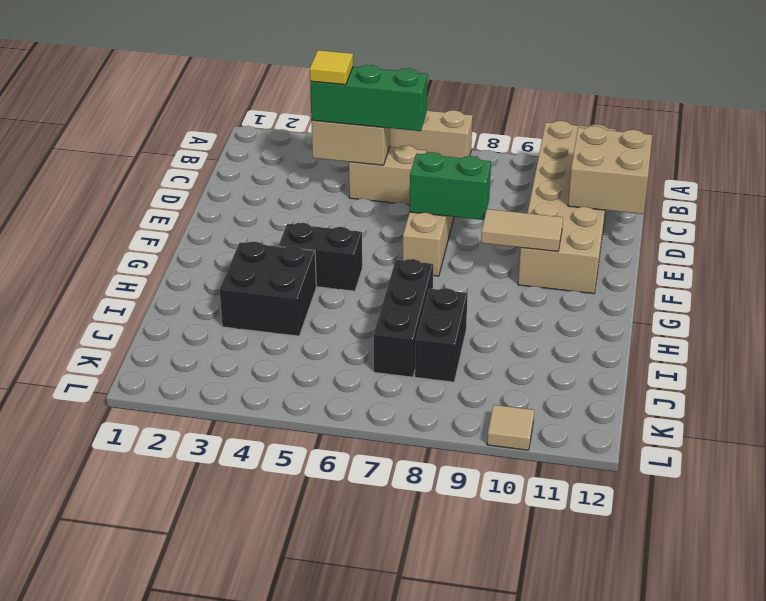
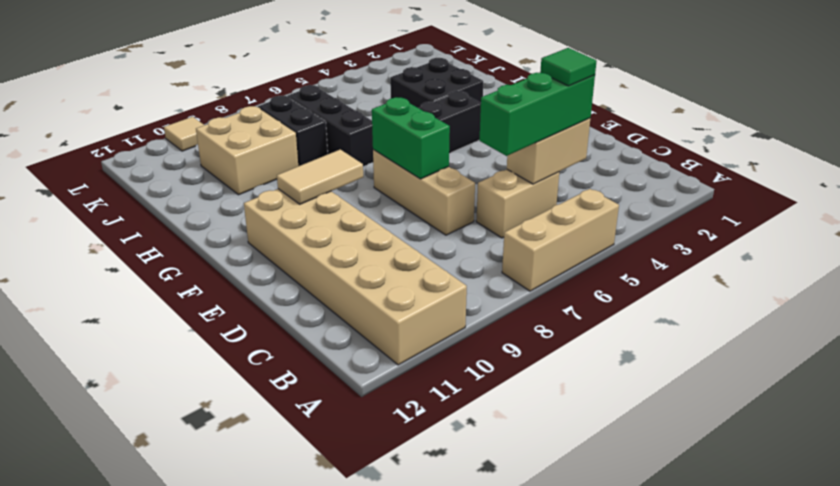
yellow tile C4 level 4 -> green tile C4 level 4
tan brick C11:D12 level 2 -> tan brick I9:J10 level 1
green brick E7:E8 level 2 -> green brick E7:F7 level 2

